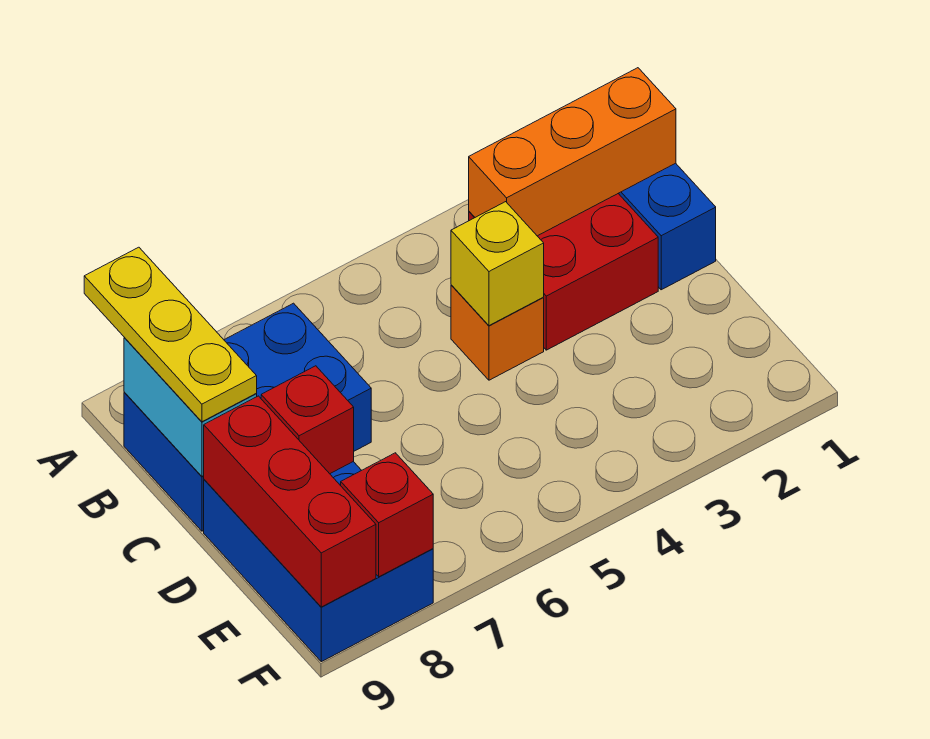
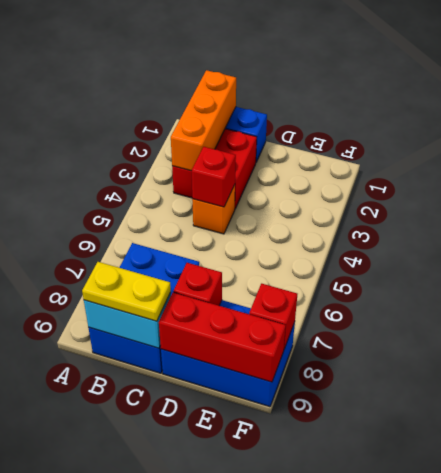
yellow plate A9:C9 level 3 -> yellow plate B9:C9 level 3
yellow brick C4 level 2 -> red brick C4 level 2

